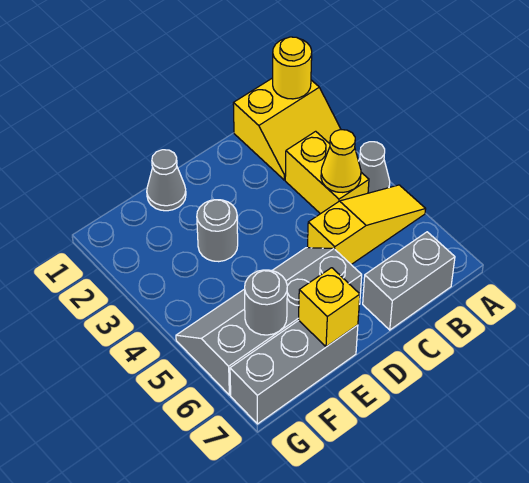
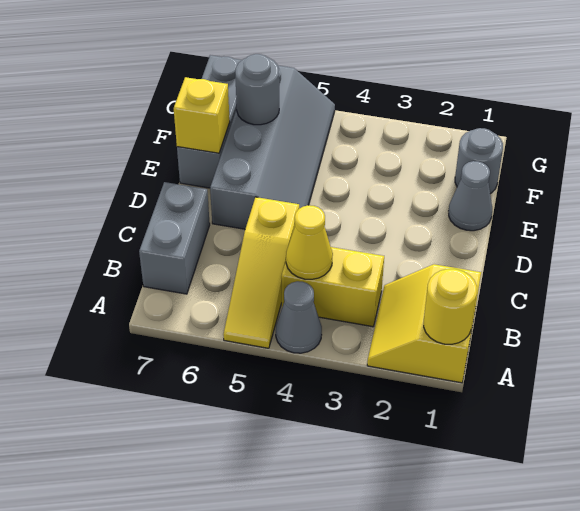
grey round brick E3 level 1 -> grey round brick F1 level 1

